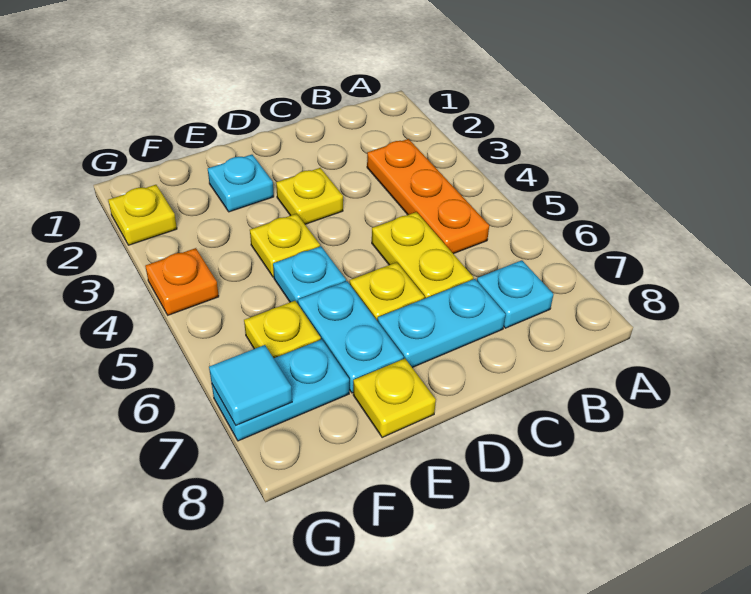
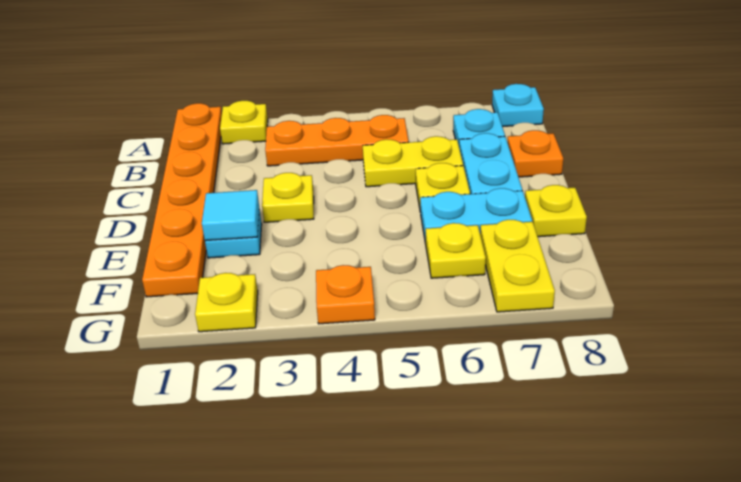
none -> orange plate A1:F1 level 1
none -> orange plate C8 level 1
yellow plate E4 level 1 -> yellow plate A2 level 1
cyan plate E5 level 1 -> cyan plate A8 level 1
cyan plate F7:G7 level 1 -> yellow plate F7:G7 level 1
cyan tile G7 level 2 -> cyan tile E2 level 2

